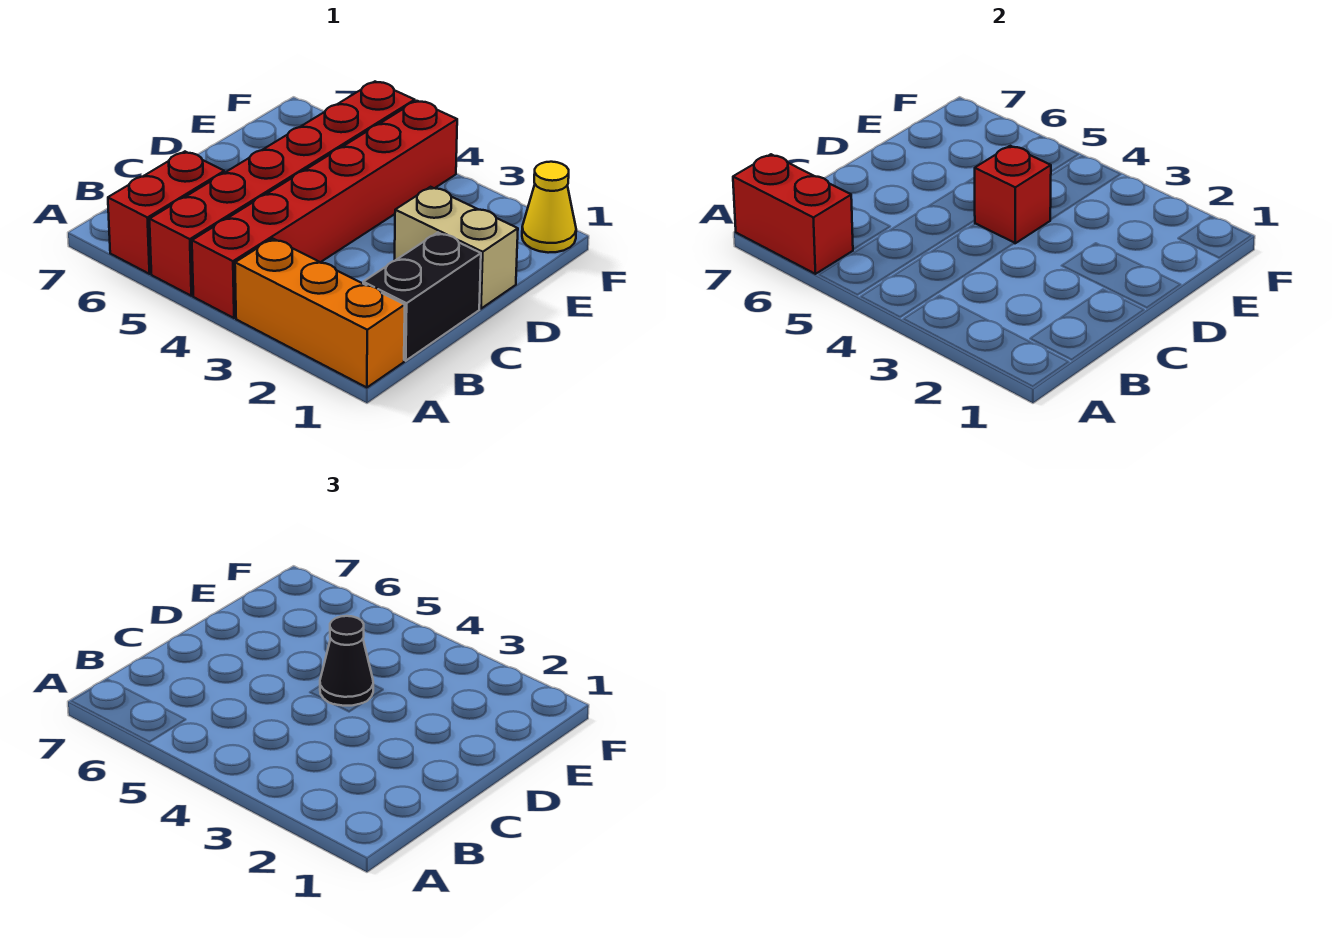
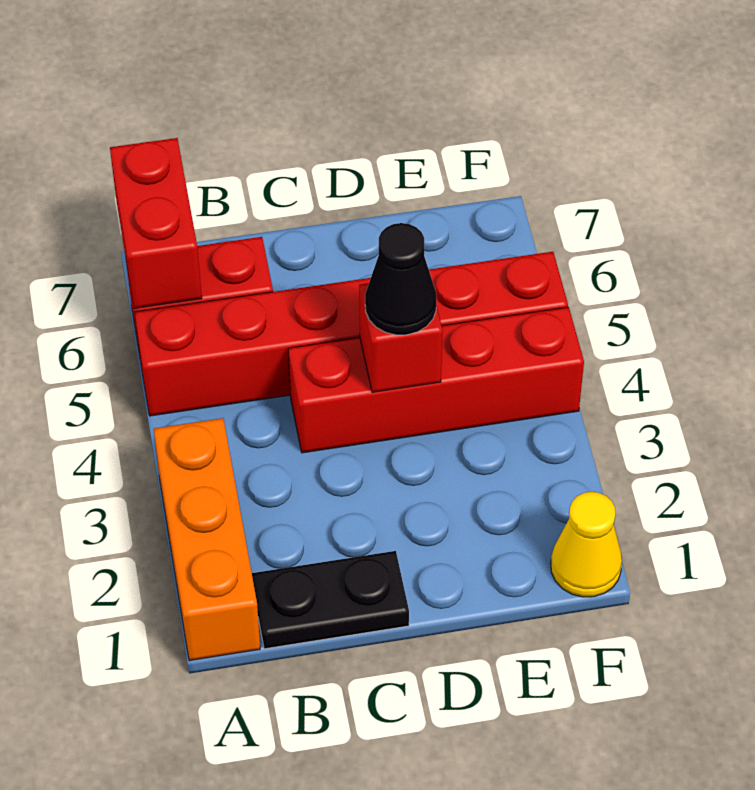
red brick A4:F4 level 1 -> red brick C4:F4 level 1
black brick B1:C1 level 1 -> black plate B1:C1 level 1
tan brick D1:D2 level 1 -> none

